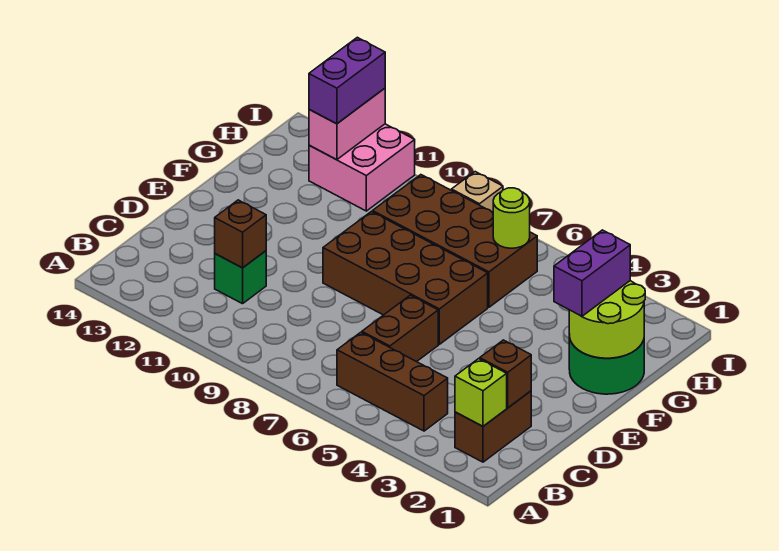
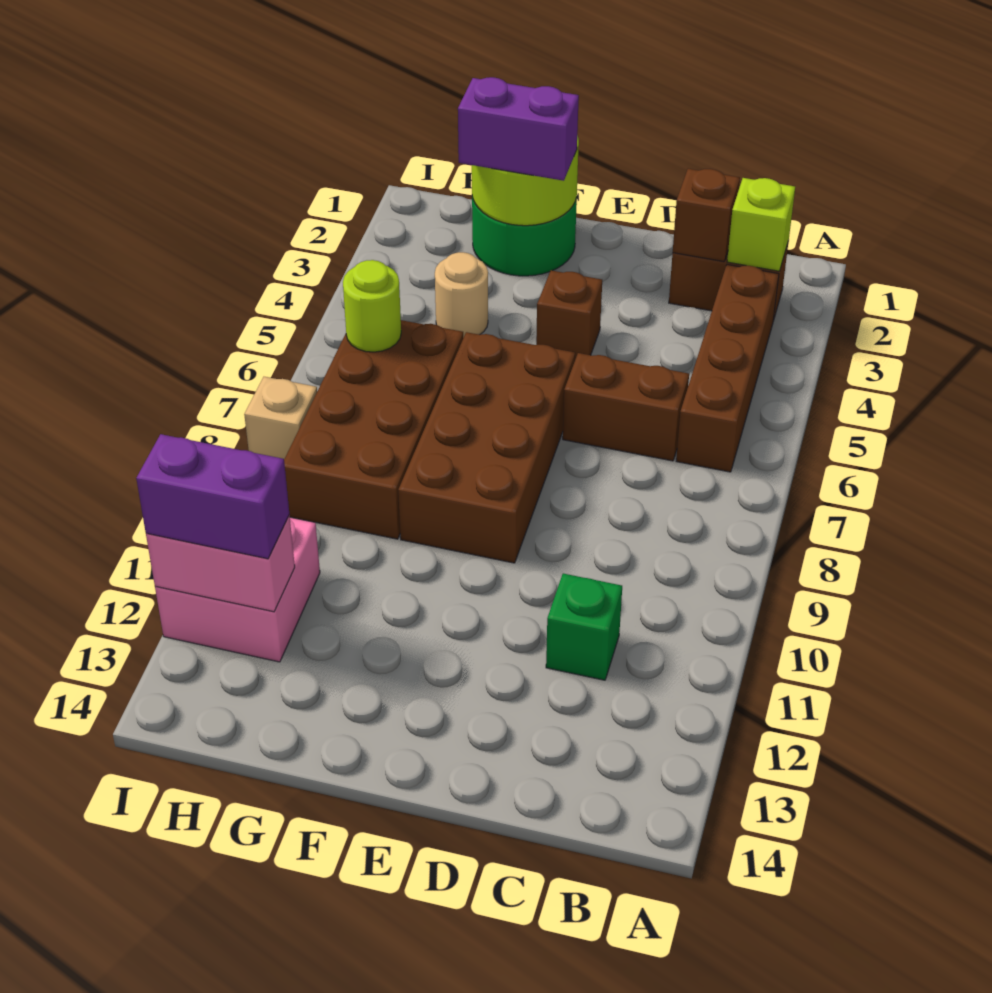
brown brick B4:B6 level 1 -> brown brick B3:B6 level 1
brown brick C11 level 2 -> brown brick E4 level 1
none -> tan round brick G4 level 1

